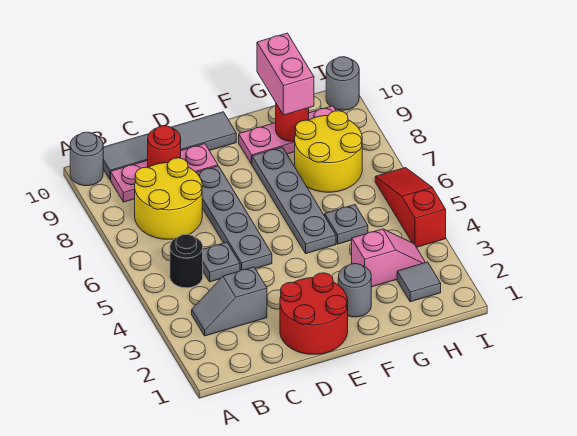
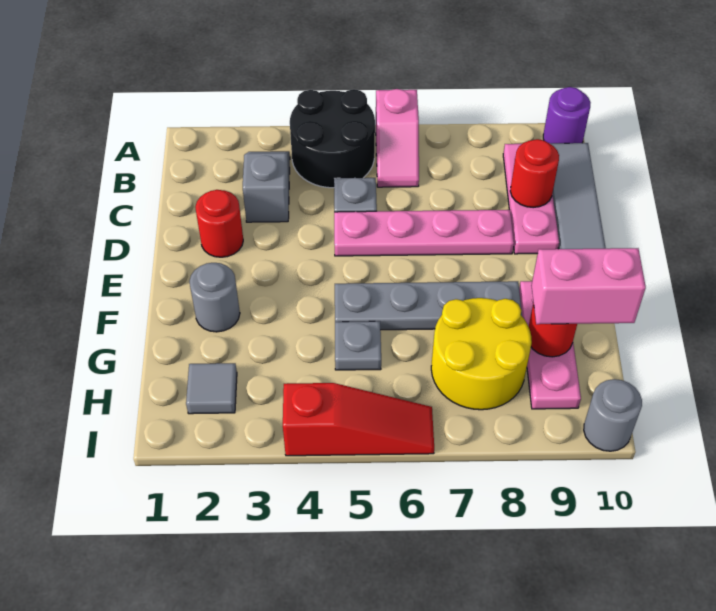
grey round brick A10 level 1 -> purple round brick A10 level 1
black round brick B5 level 1 -> black round brick A4:B5 level 1
yellow round brick B7:C8 level 1 -> none
red round brick D1:E2 level 1 -> red round brick D2 level 1
grey plate D5:D8 level 1 -> pink plate D5:D8 level 1
pink slope G3:H3 level 1 top G -> pink slope A6:B6 level 1 top A

